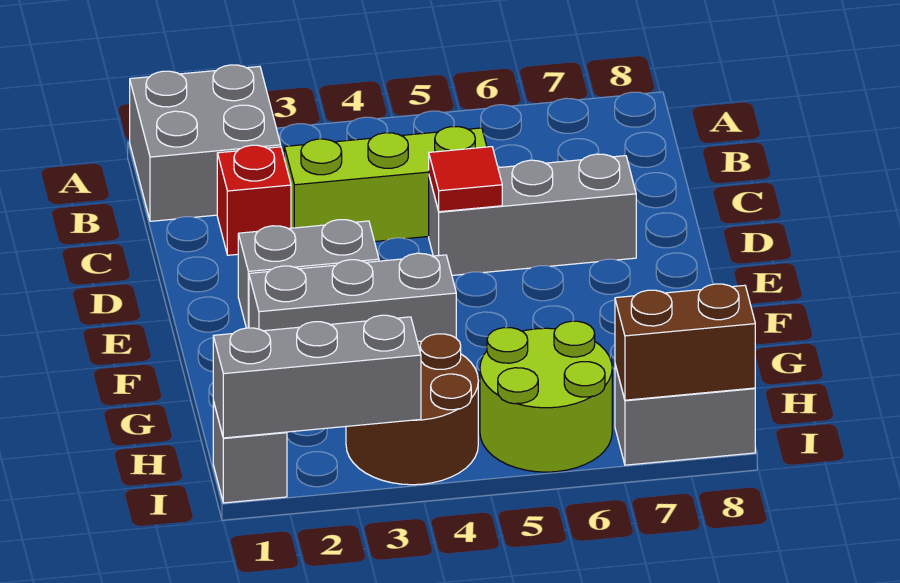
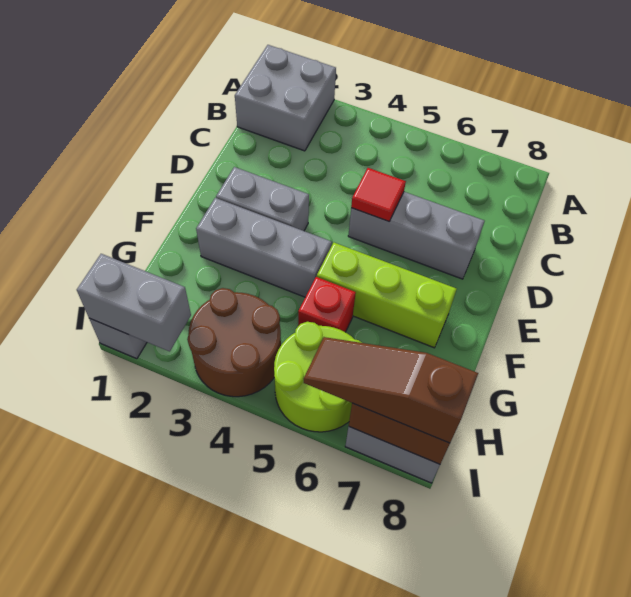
red brick C2 level 1 -> red brick G5 level 1
lime brick C3:C5 level 1 -> lime brick F5:F7 level 1
grey brick I1:I3 level 2 -> grey brick I1:I2 level 2
none -> brown slope I6:I8 level 3 top 8

